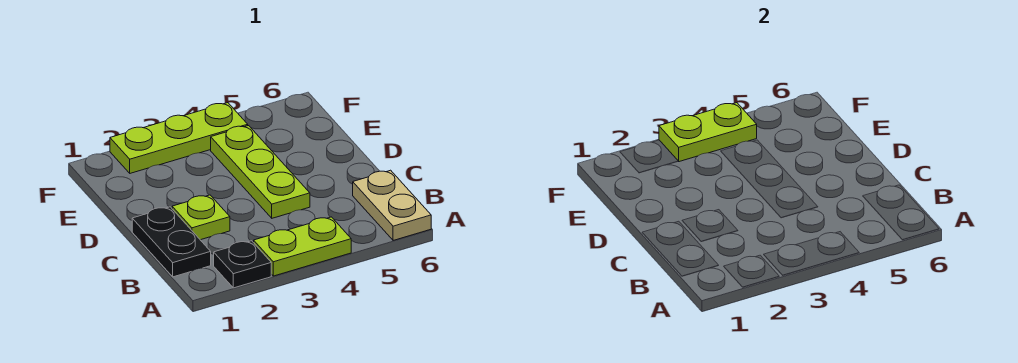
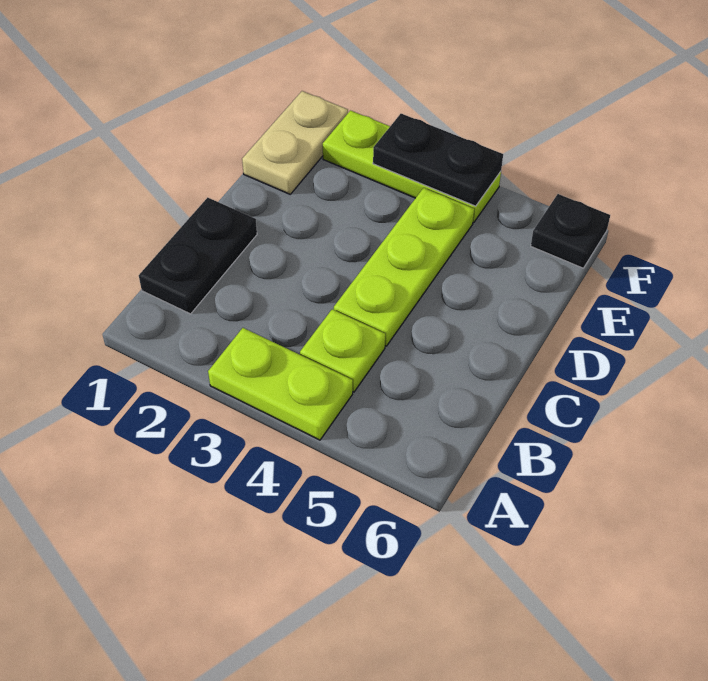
black plate A2 level 1 -> black plate F6 level 1
tan plate A6:B6 level 1 -> tan plate E1:F1 level 1
lime plate C2 level 1 -> lime plate B4 level 1
lime plate F3:F4 level 2 -> black plate F3:F4 level 2

